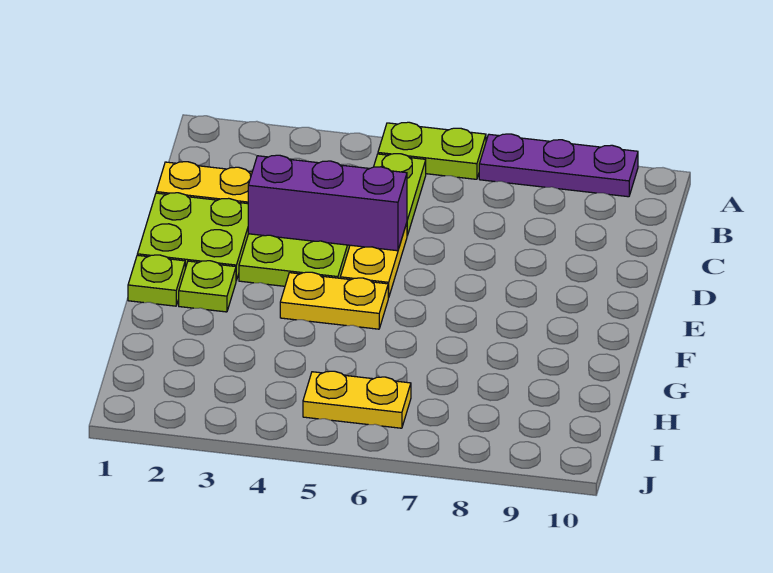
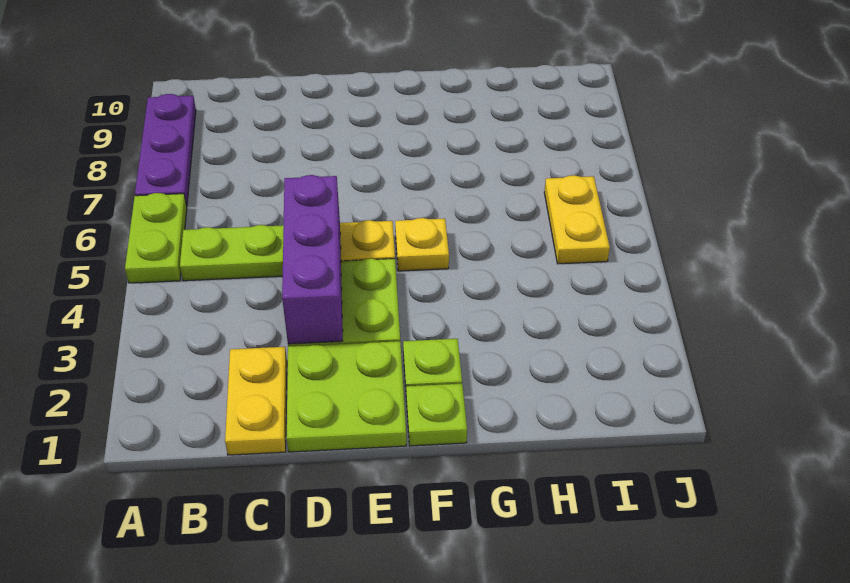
yellow plate F4:F5 level 1 -> yellow plate F5 level 1

